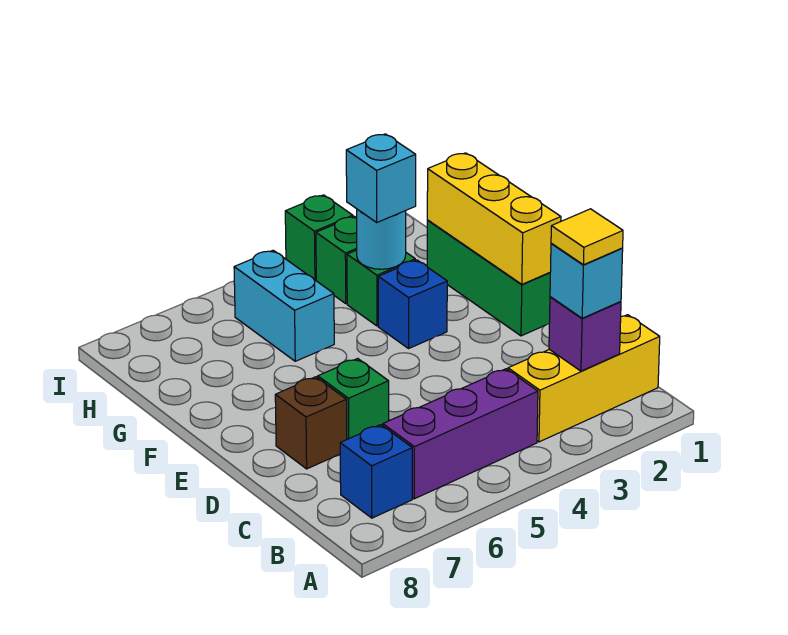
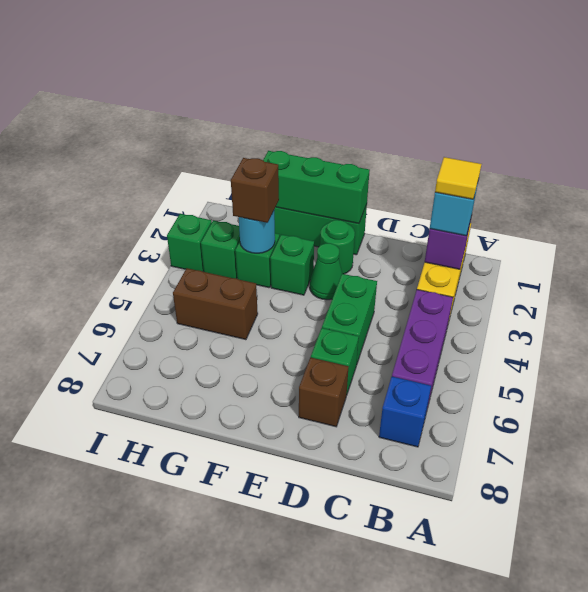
none -> green brick D4:D5 level 1
yellow brick E1:G1 level 2 -> green brick E1:G1 level 2
none -> green round brick E2 level 1
none -> green cone E3 level 1
blue brick F3 level 1 -> green brick F3 level 1
cyan brick G3 level 3 -> brown brick G3 level 3
cyan brick G5:H5 level 1 -> brown brick G5:H5 level 1

